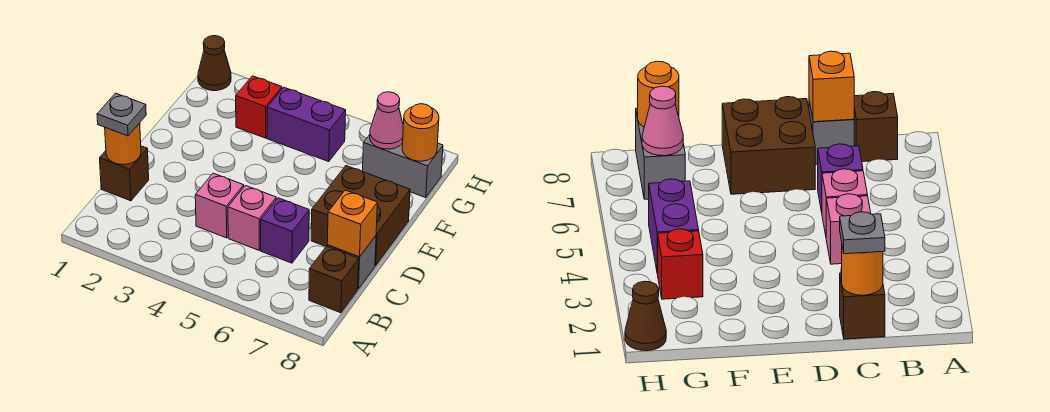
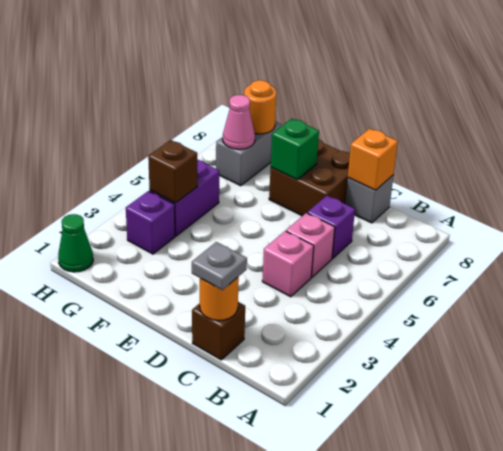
brown brick B8 level 1 -> brown brick G4 level 2
none -> green brick E7 level 2
red brick G3 level 1 -> purple brick G3 level 1
brown cone H1 level 1 -> green cone H1 level 1

